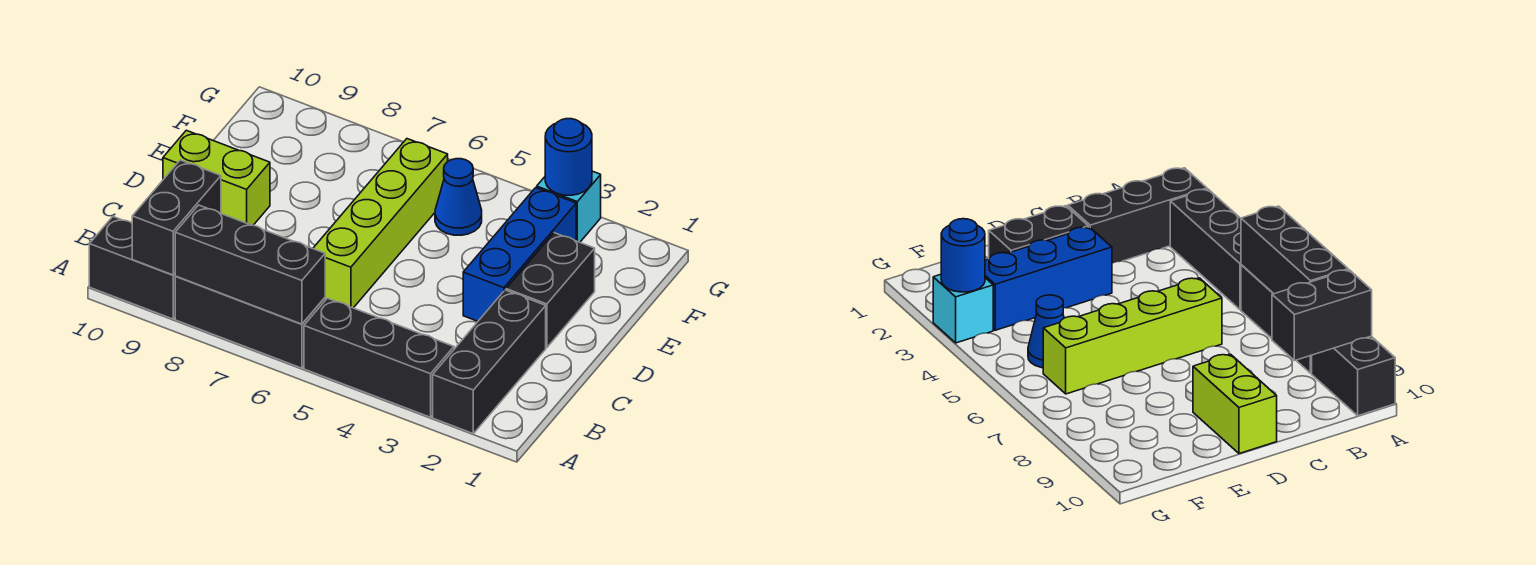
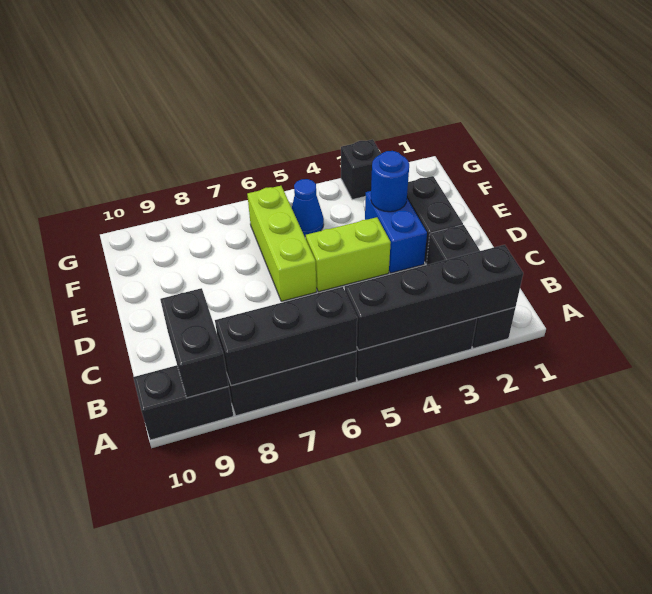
none -> black brick A2:A5 level 2
lime brick C6:F6 level 1 -> lime brick D6:F6 level 1
blue brick D3:F3 level 1 -> blue brick D3:E3 level 1
lime brick D9:D10 level 1 -> lime brick D4:D5 level 1
cyan brick G3 level 1 -> black brick G3 level 1
blue round brick G3 level 2 -> blue round brick E3 level 2

